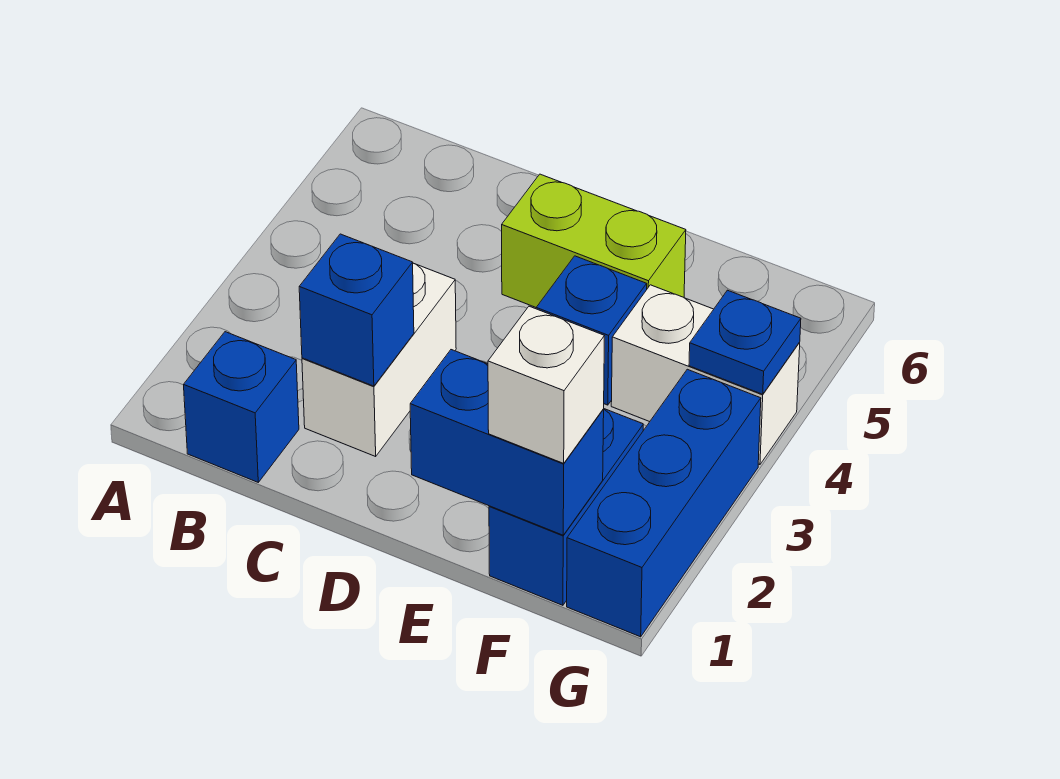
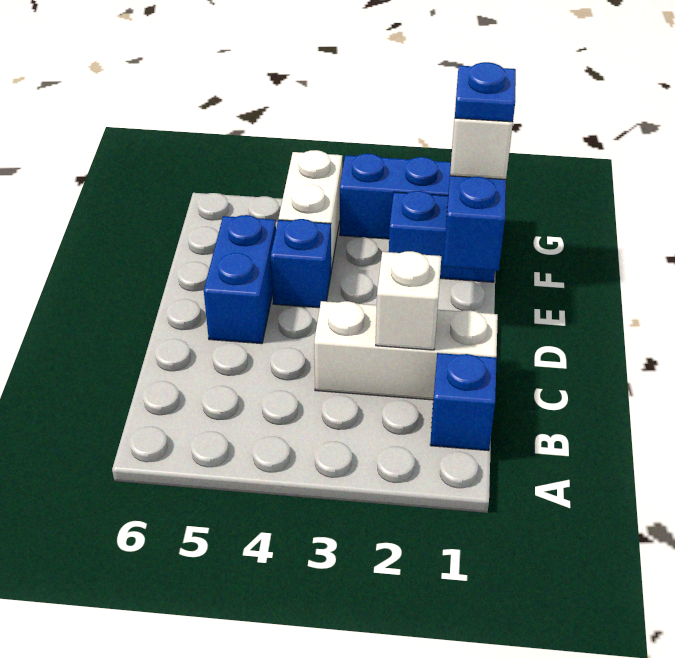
white brick C2:C3 level 1 -> white brick C1:C3 level 1
blue brick C2 level 2 -> white brick C2 level 2
lime brick D5:E5 level 1 -> blue brick D5:E5 level 1
blue plate G4 level 2 -> blue plate F1 level 4

